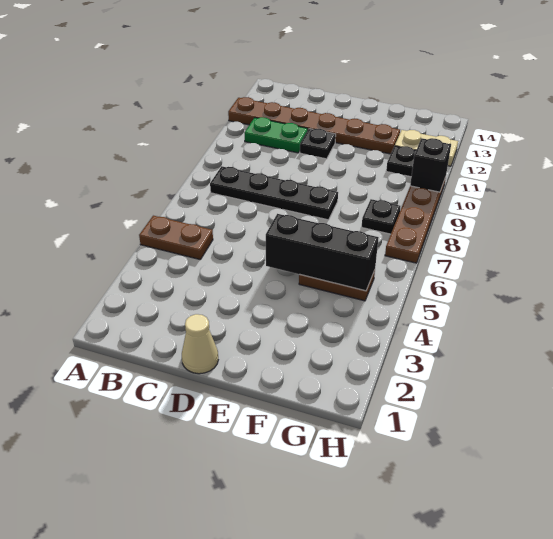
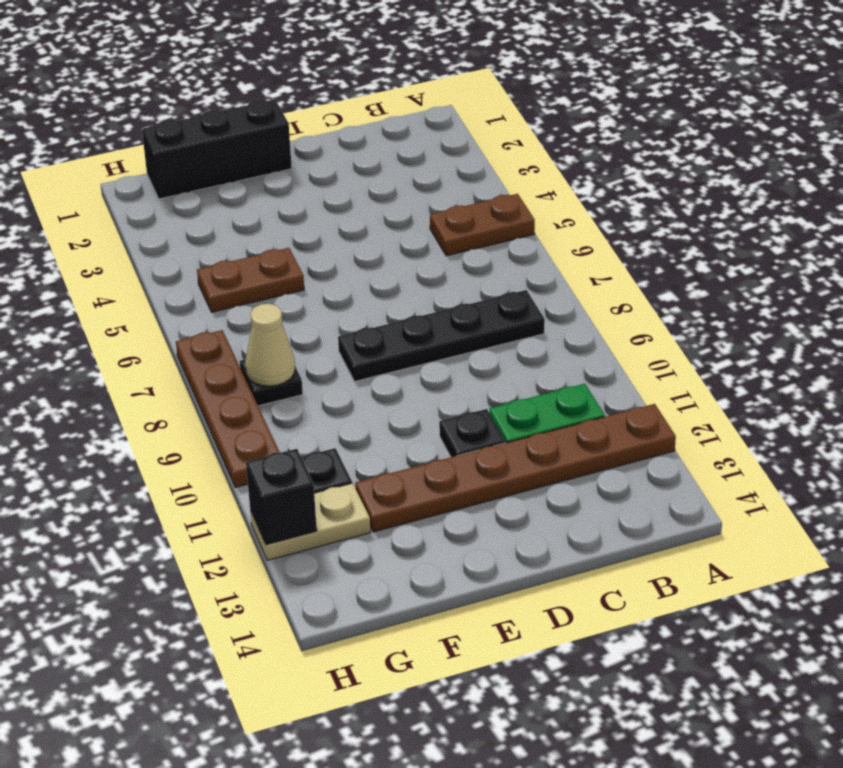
tan cone D1 level 1 -> tan cone G8 level 2
black brick E5:G5 level 2 -> black brick E1:G1 level 1
black brick H10 level 2 -> black brick H12 level 2

